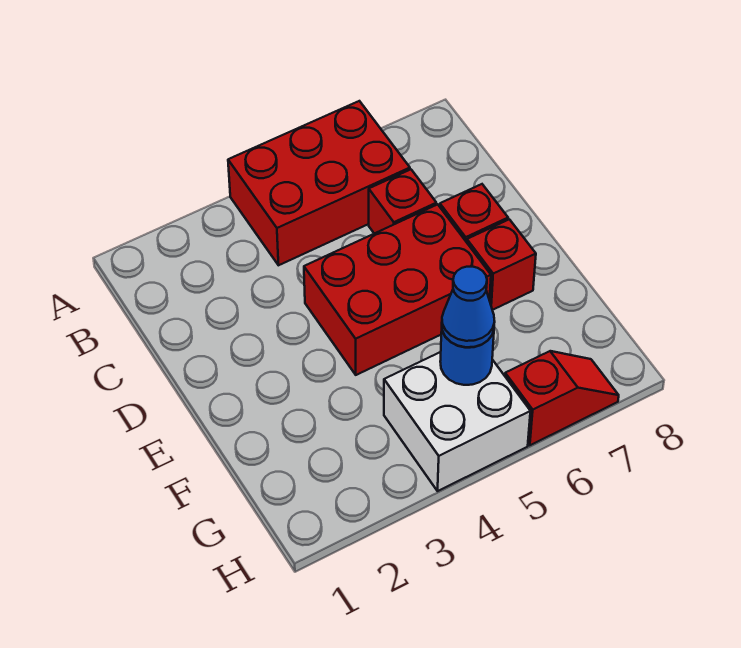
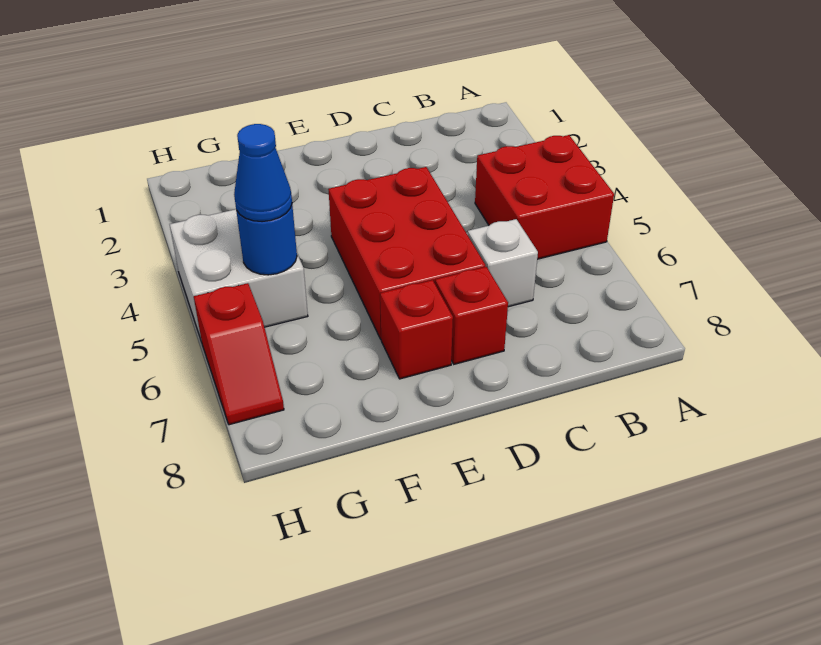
red brick A4:B6 level 1 -> red brick A4:B5 level 1
red brick C6 level 1 -> white brick C6 level 1

